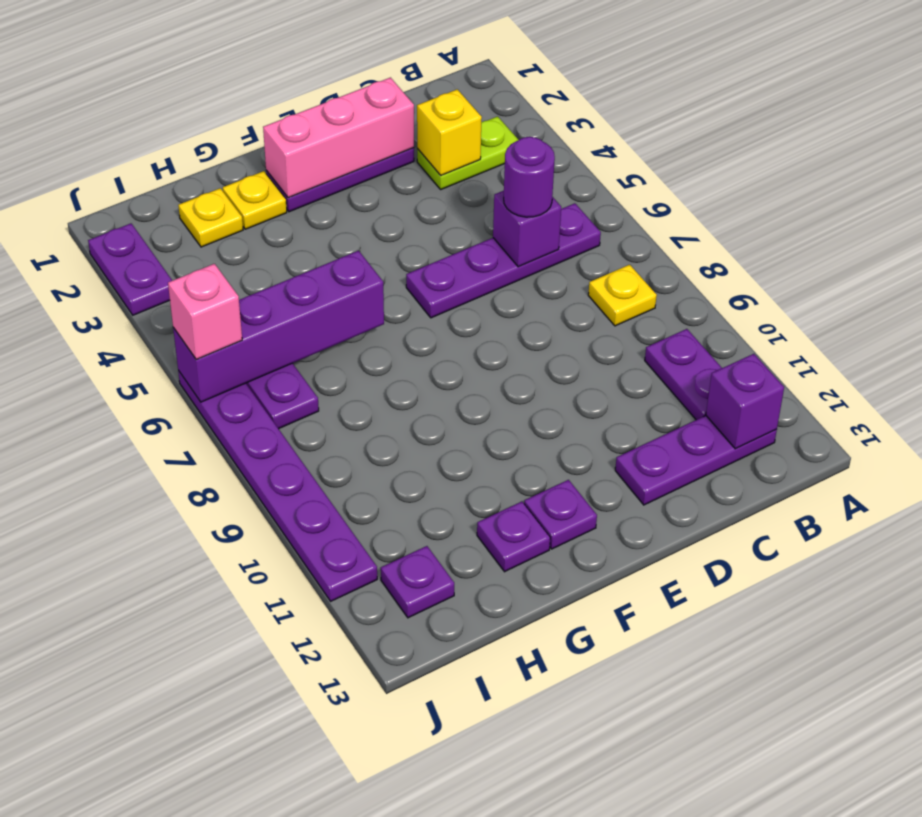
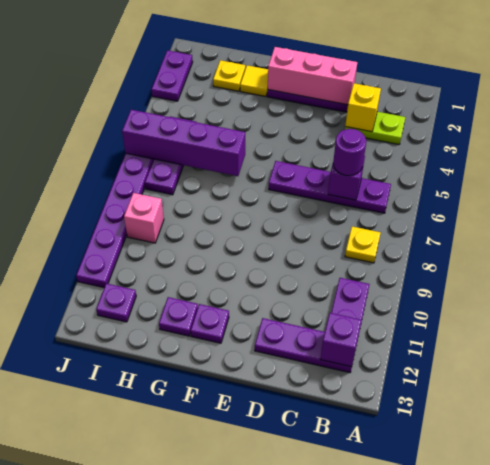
yellow plate G2 level 1 -> yellow tile G2 level 1
pink brick J6 level 3 -> pink brick I9 level 1

